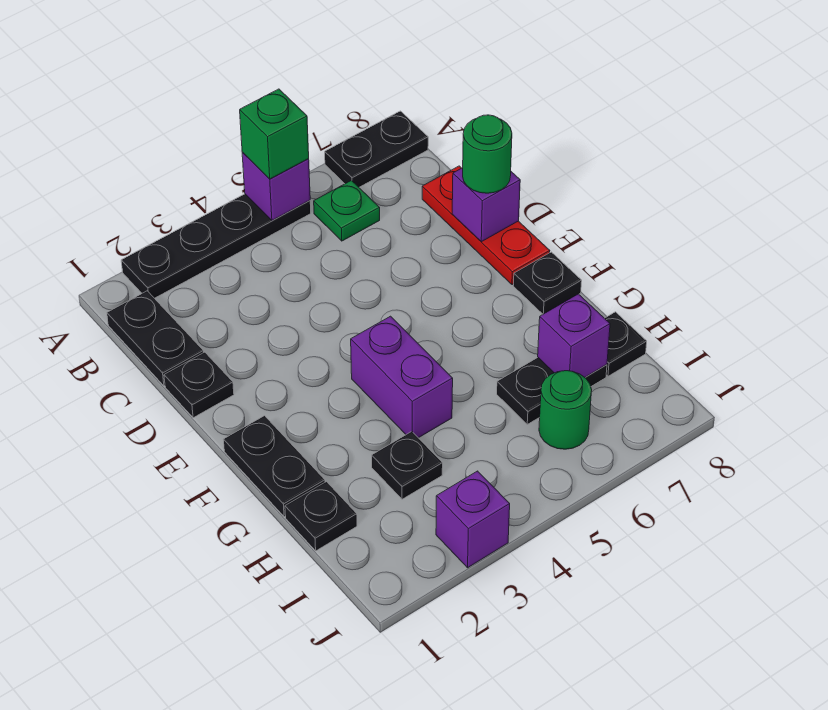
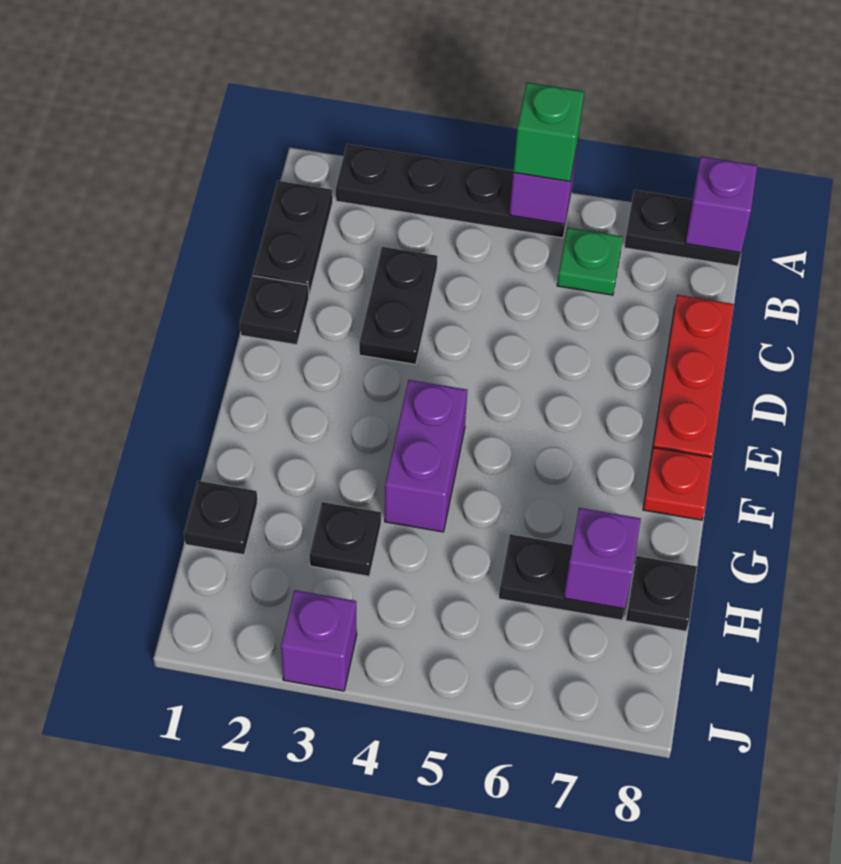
purple brick D8 level 2 -> purple brick A8 level 2
green round brick D8 level 3 -> none
black plate F1:G1 level 1 -> black plate C3:D3 level 1
black plate F8 level 1 -> red plate F8 level 1
green round brick I6 level 1 -> none

